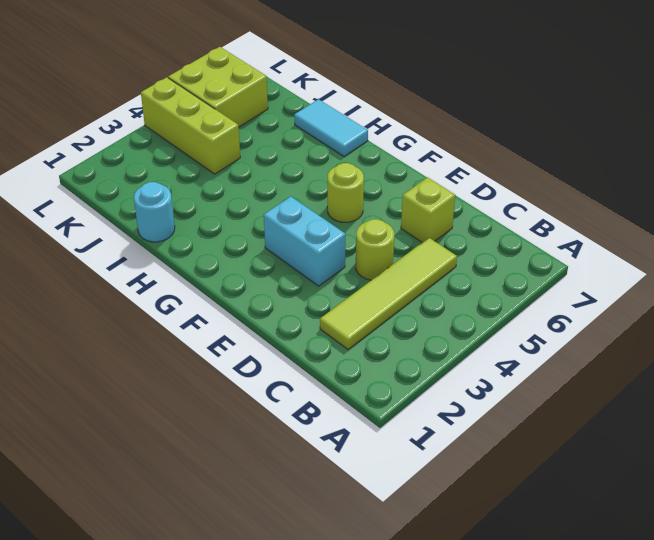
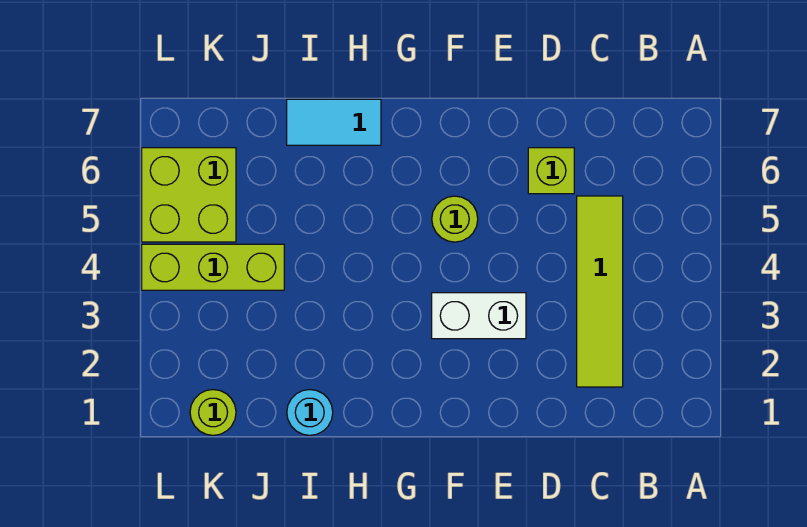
lime round brick D4 level 1 -> lime round brick K1 level 1
cyan brick E3:F3 level 1 -> white brick E3:F3 level 1

